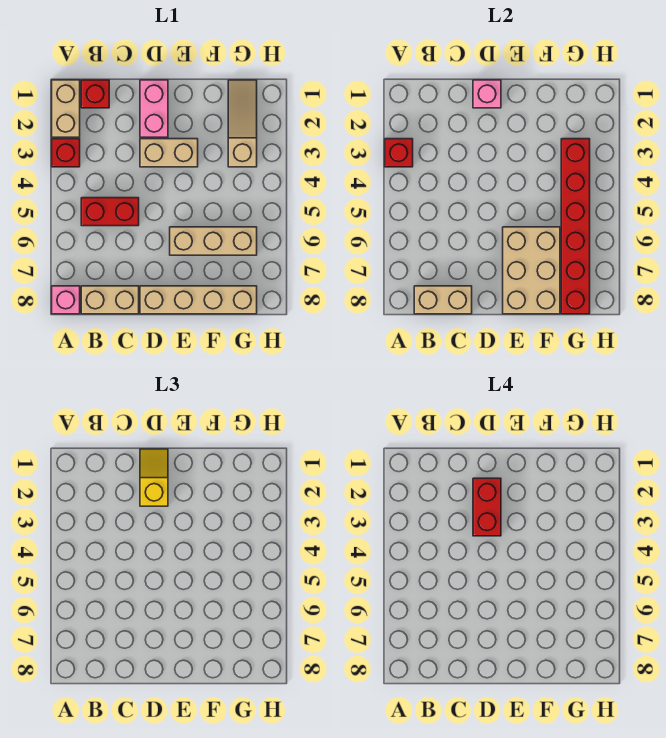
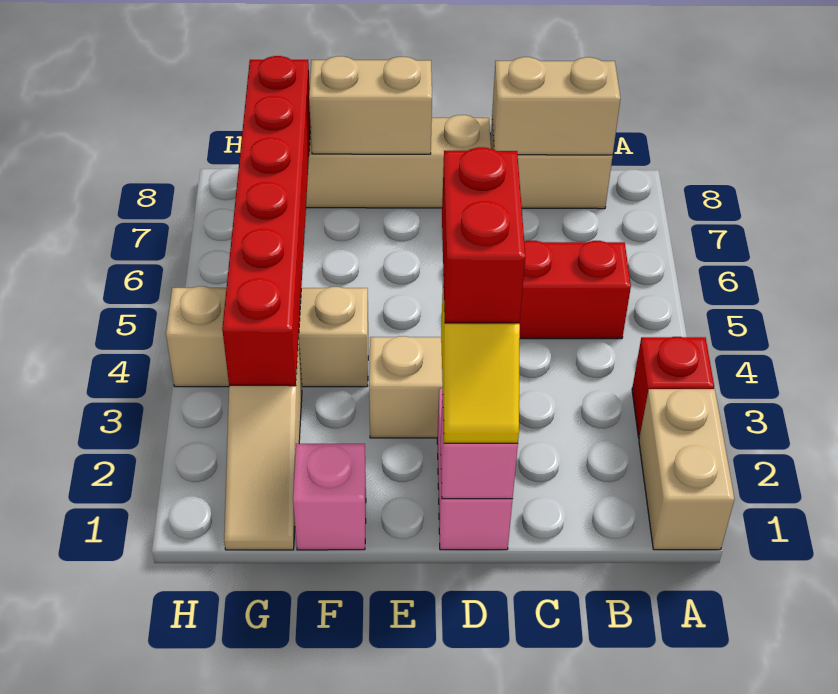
red brick A3 level 2 -> none
pink brick A8 level 1 -> pink brick F1 level 1
red brick B1 level 1 -> none
tan brick E6:G6 level 1 -> tan brick F4:H4 level 1
tan brick E6:F8 level 2 -> tan brick E8:F8 level 2

